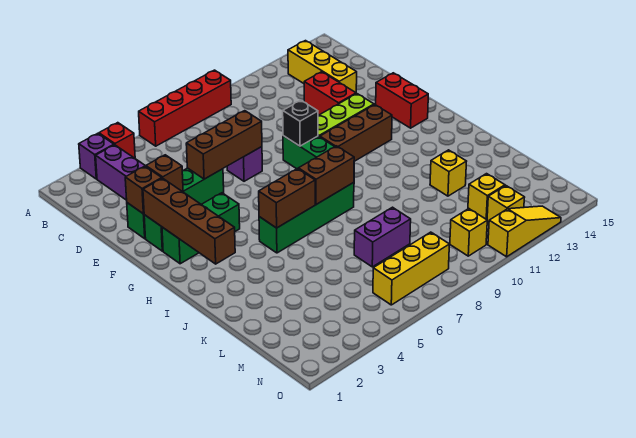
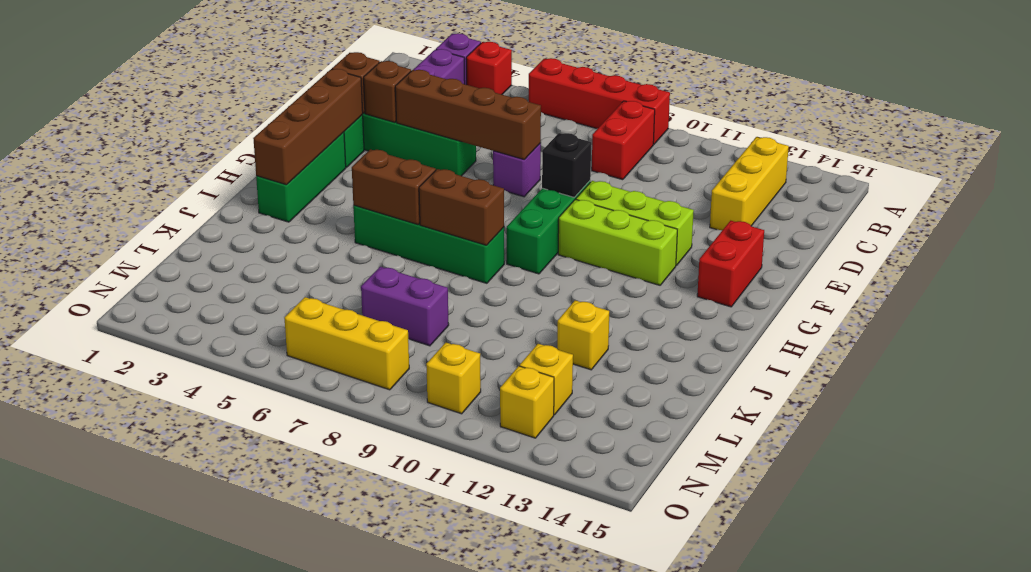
red brick D12:E12 level 1 -> red brick B9:C9 level 1
brown brick E5:E7 level 2 -> brown brick E4:E7 level 2
green brick G2:G4 level 1 -> green brick G2:I2 level 1
brown brick G10:G12 level 1 -> lime brick G10:G12 level 1
yellow slope O11:O13 level 1 top 11 -> none

